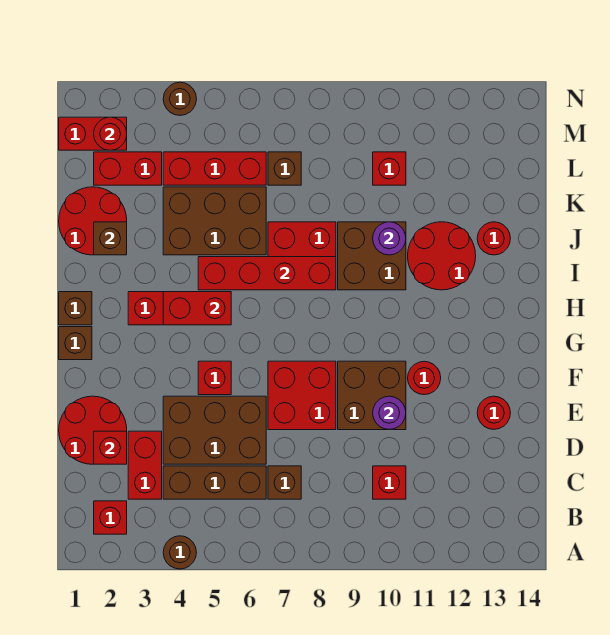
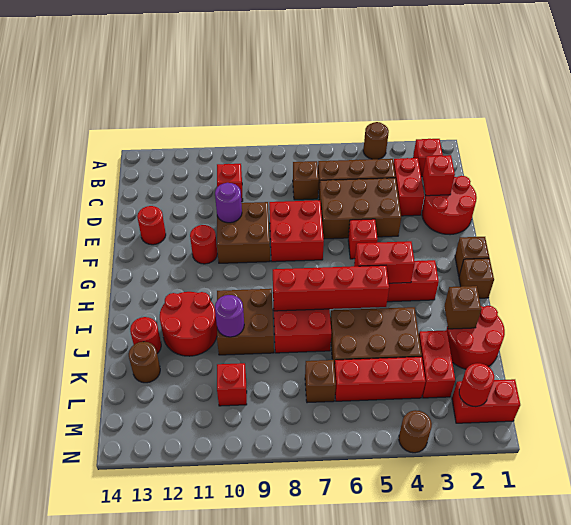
none -> brown round brick K13 level 1
red brick L2:L3 level 1 -> red brick K3:L3 level 1

